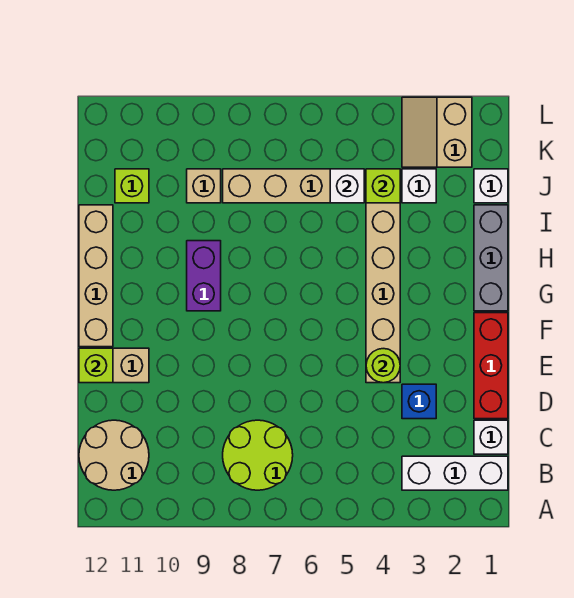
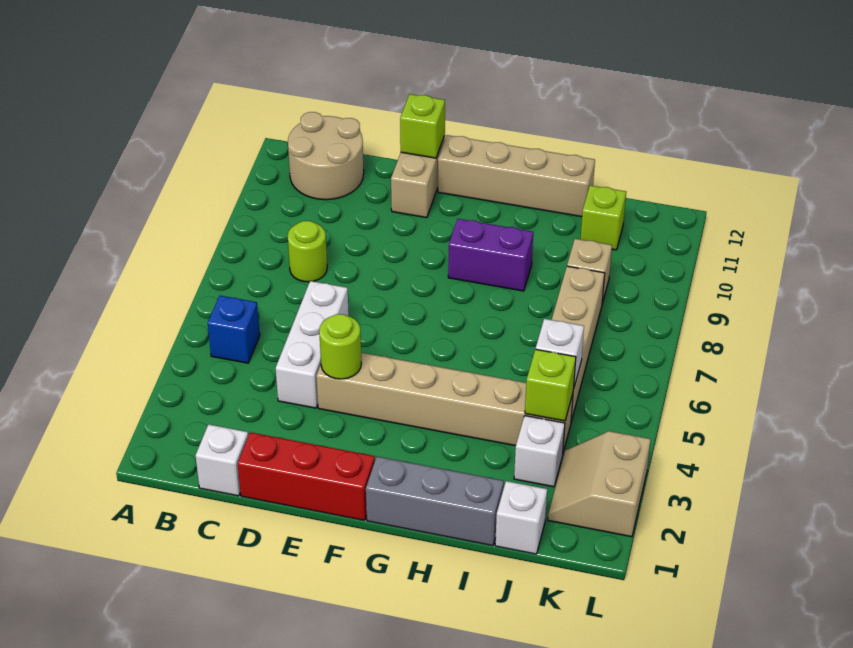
white brick B1:B3 level 1 -> white brick D4:D6 level 1
lime round brick B7:C8 level 1 -> lime round brick C8 level 1
blue brick D3 level 1 -> blue brick B5 level 1
tan slope K2:L3 level 1 top 2 -> tan slope K2:L3 level 1 top L

